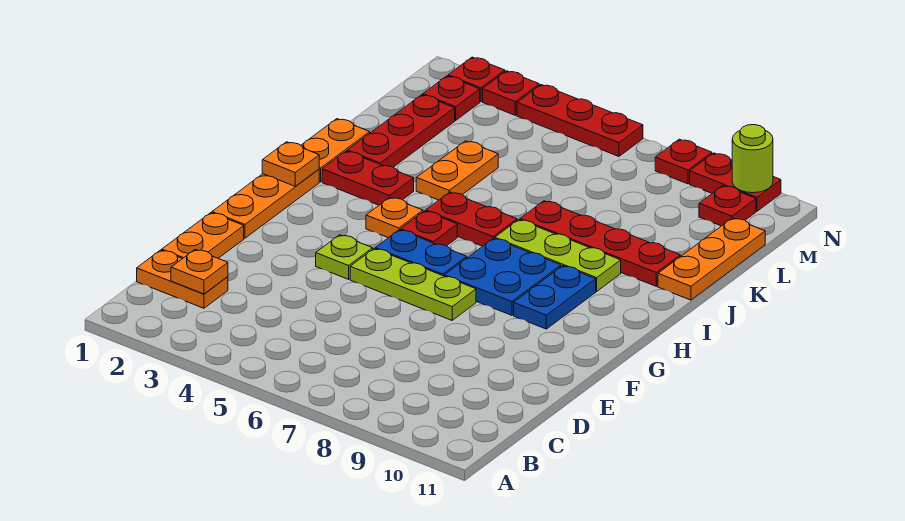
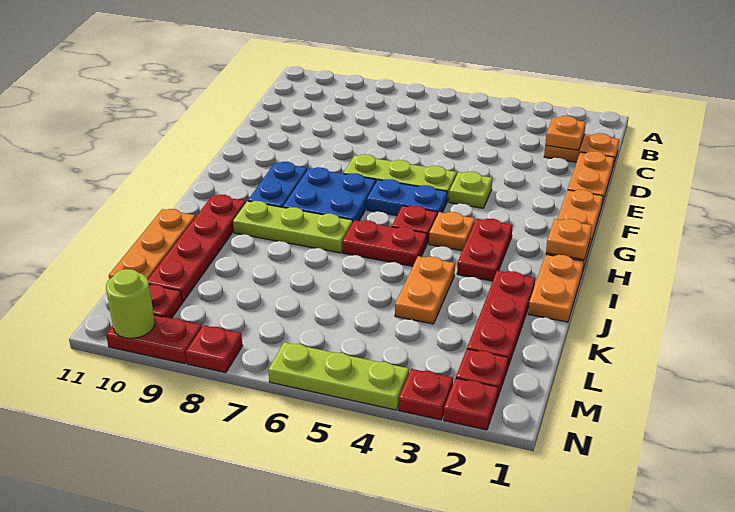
red plate I2:I3 level 1 -> red plate H3:I3 level 1
red plate J7:J10 level 1 -> red plate I10:L10 level 1
red plate N4:N6 level 1 -> lime plate N4:N6 level 1

